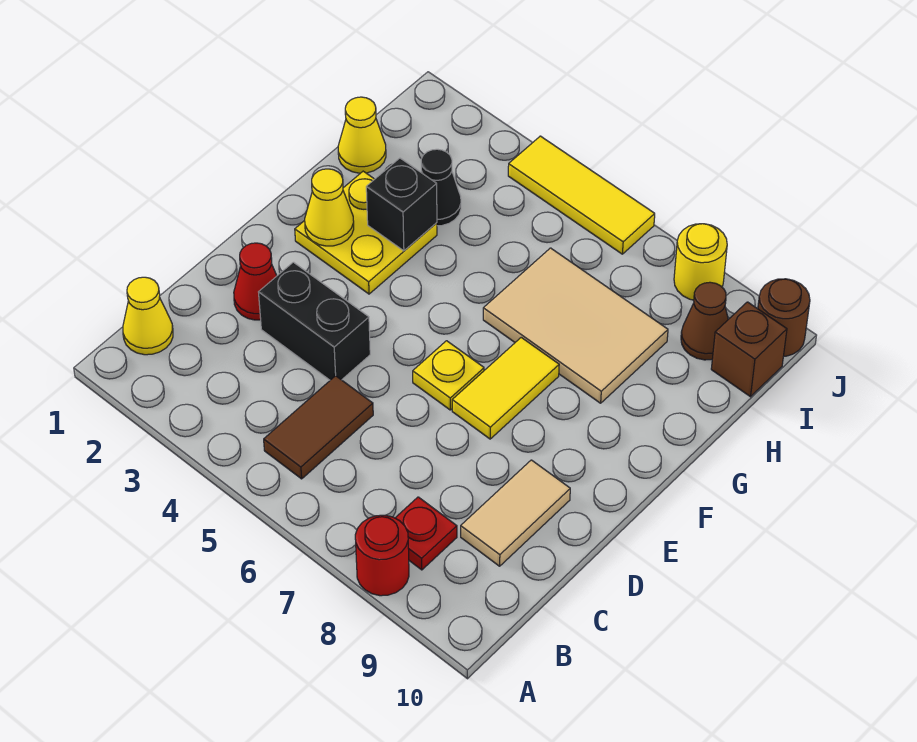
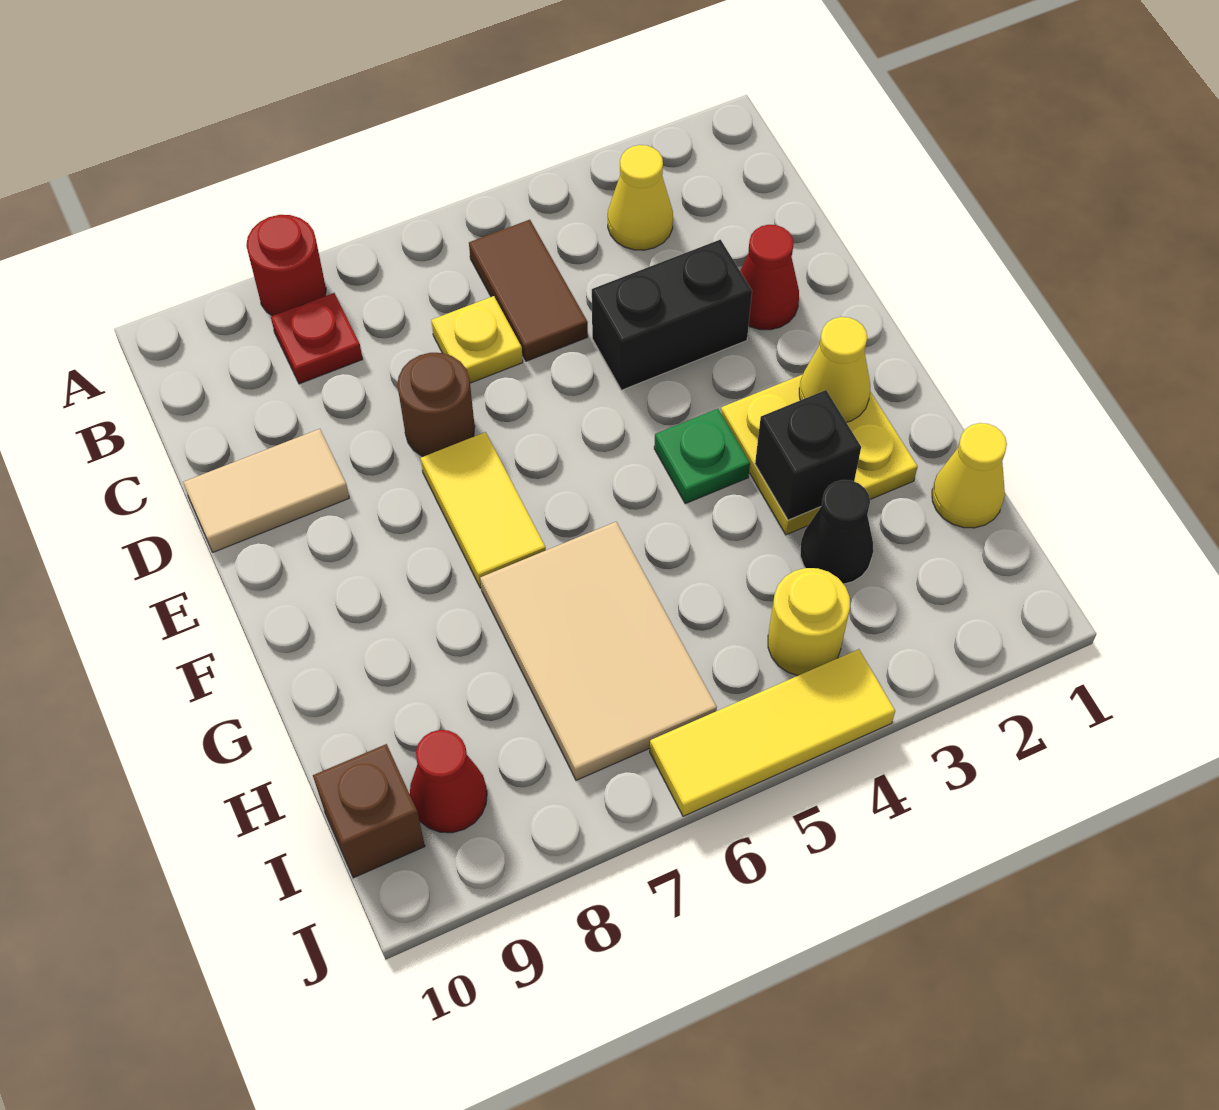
yellow cone B1 level 1 -> yellow cone B3 level 1
tan tile C9:D9 level 1 -> tan tile D9:D10 level 1
yellow plate E6 level 1 -> yellow plate C6 level 1
none -> green plate F4 level 1
tan tile G6:H8 level 1 -> tan tile G6:I7 level 1
brown cone I9 level 1 -> red cone I9 level 1
yellow round brick J8 level 1 -> yellow round brick I4 level 1
brown round brick J10 level 1 -> brown round brick D7 level 1

